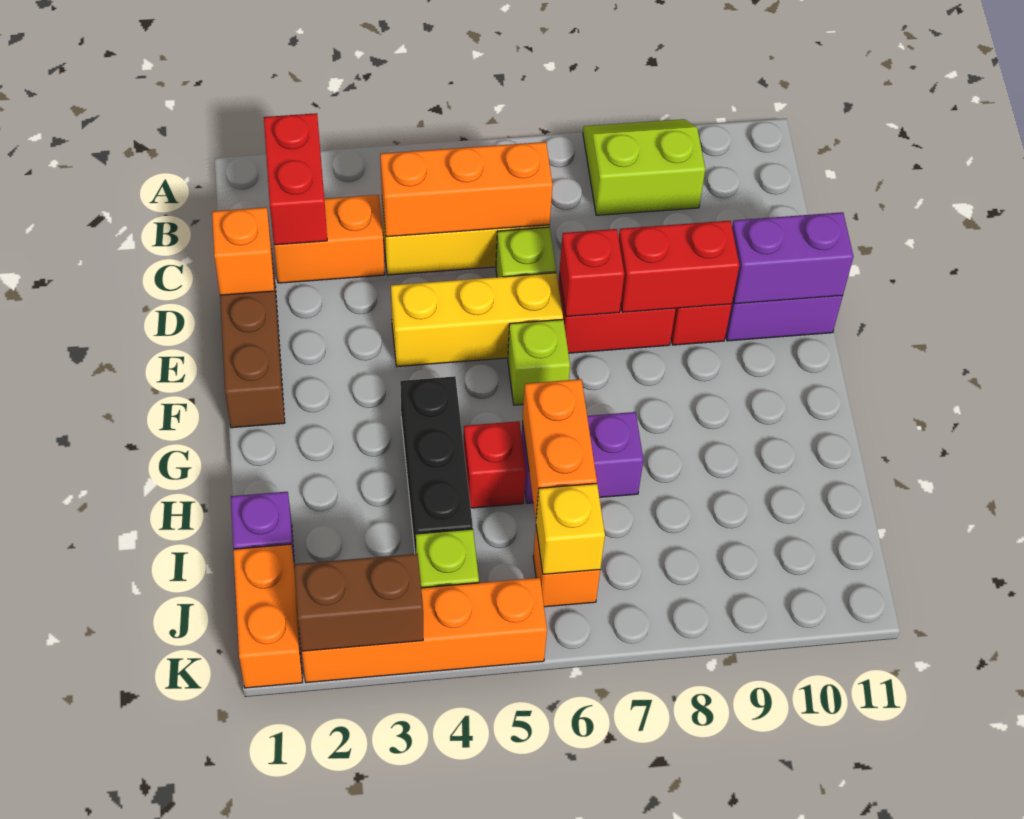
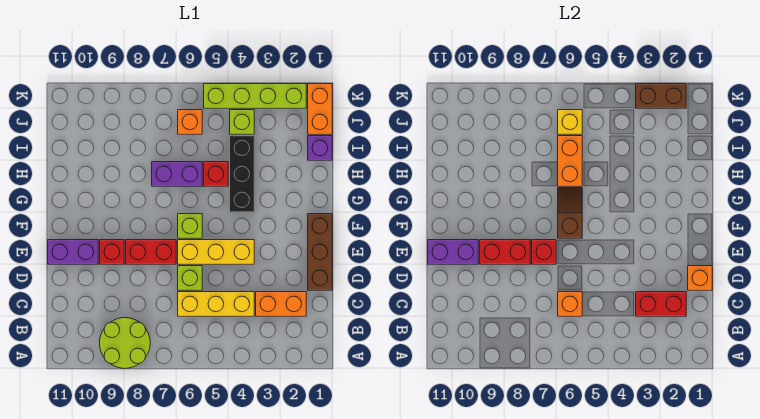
lime slope A8:B9 level 1 top B -> lime round brick A8:B9 level 1
red brick B2:C2 level 2 -> red brick C2:C3 level 2
orange brick C4:C6 level 2 -> orange brick C6 level 2
none -> brown slope F6:G6 level 2 top F
orange brick K2:K5 level 1 -> lime brick K2:K5 level 1

